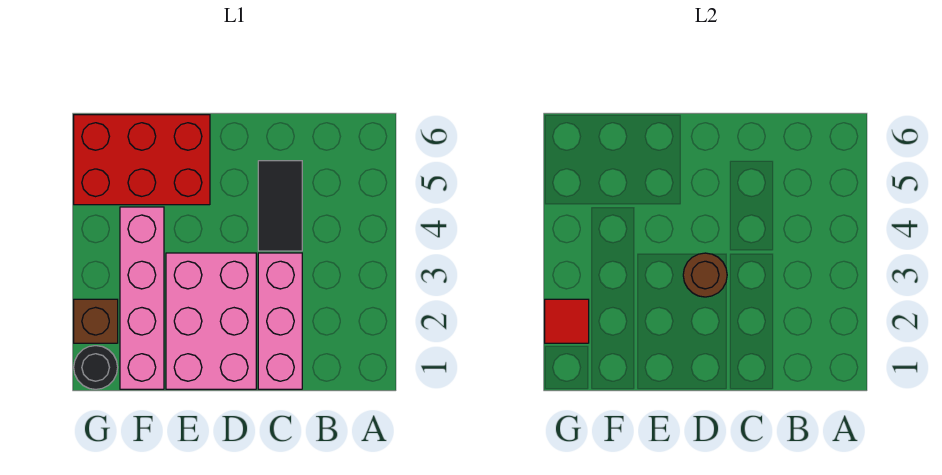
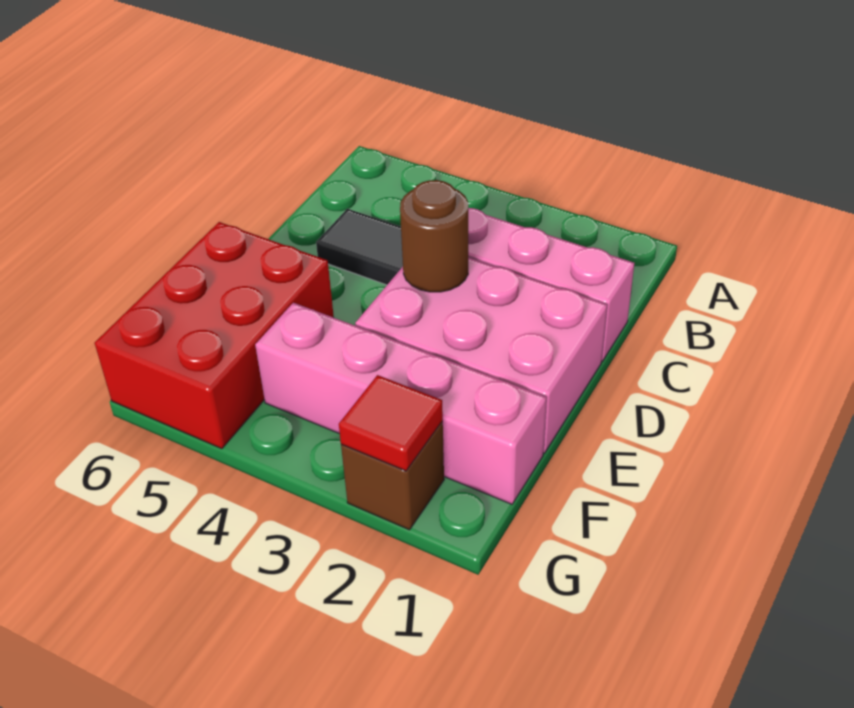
black round brick G1 level 1 -> none

